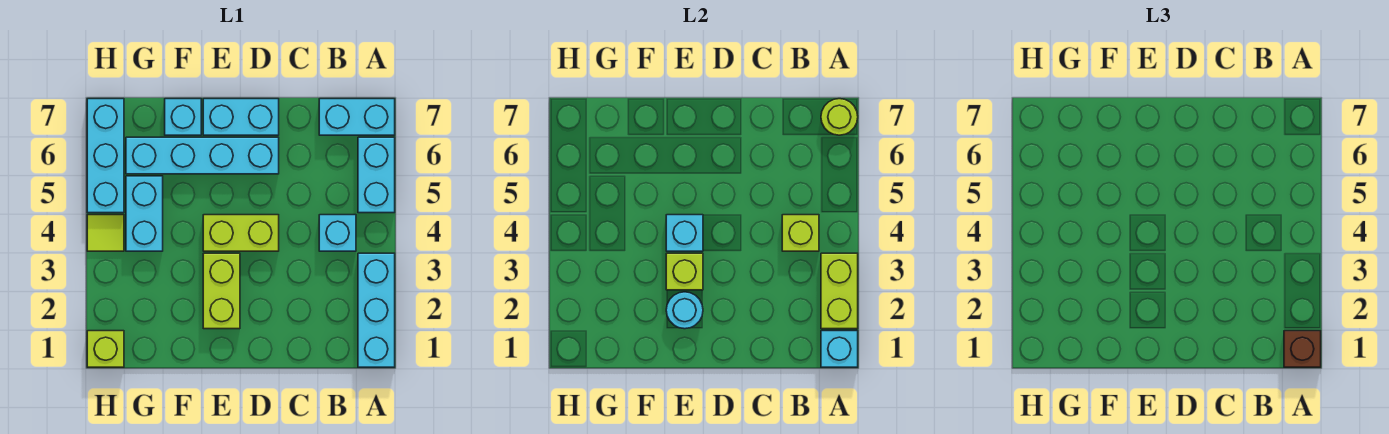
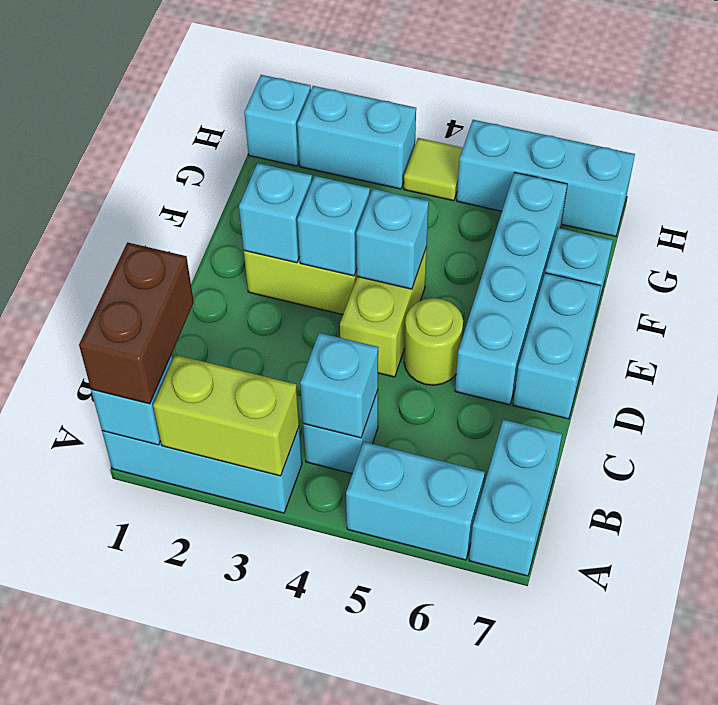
brown brick A1 level 3 -> brown brick A1:B1 level 3
lime round brick A7 level 2 -> lime round brick D5 level 1
lime brick B4 level 2 -> cyan brick B4 level 2
cyan round brick E2 level 2 -> cyan brick E2 level 2
lime brick E3 level 2 -> cyan brick E3 level 2
cyan brick G4:G5 level 1 -> cyan brick H2:H3 level 1
lime brick H1 level 1 -> cyan brick H1 level 1

